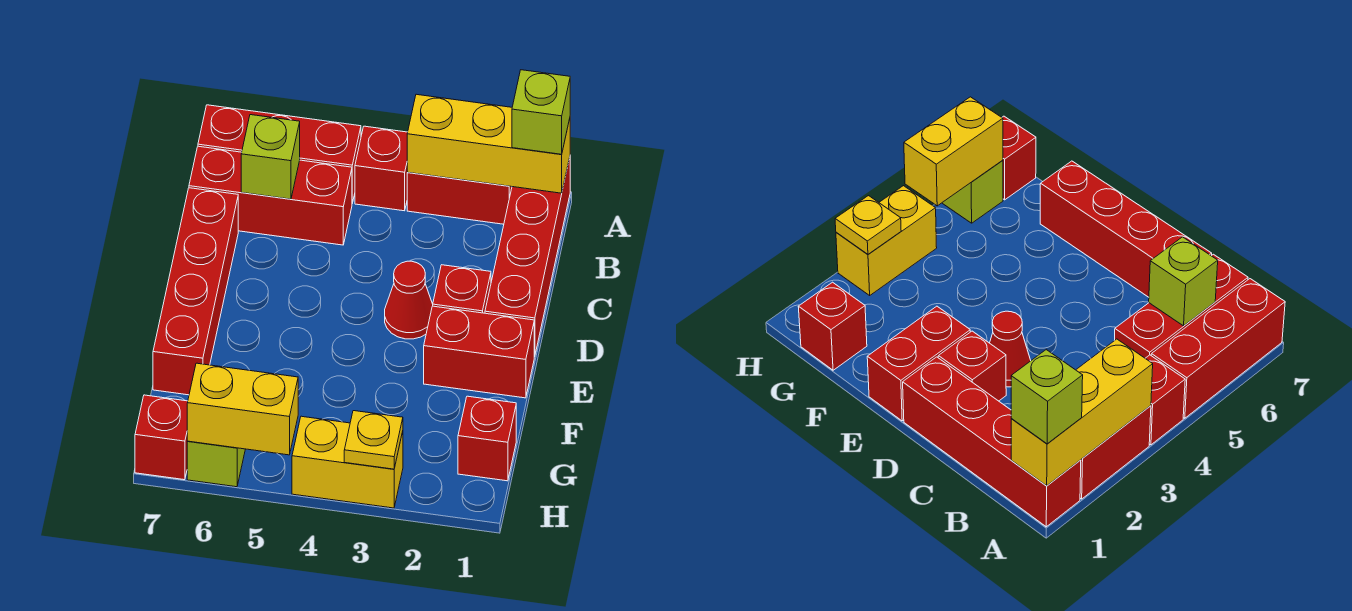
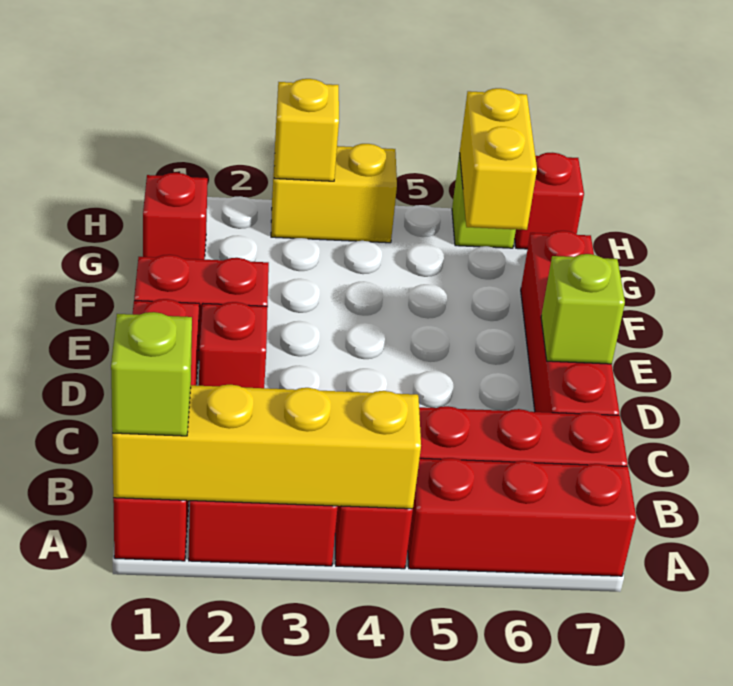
yellow brick A1:A3 level 2 -> yellow brick A1:A4 level 2
lime brick B6 level 2 -> lime brick D7 level 2
red cone D3 level 1 -> none
yellow plate H3 level 2 -> yellow brick H3 level 2
yellow brick H5:H6 level 2 -> yellow brick G6:H6 level 2

